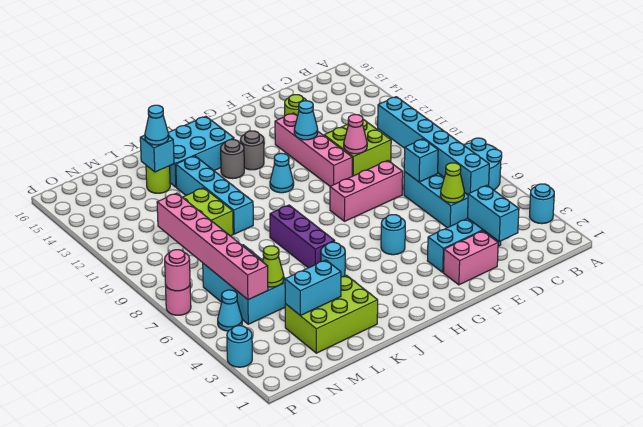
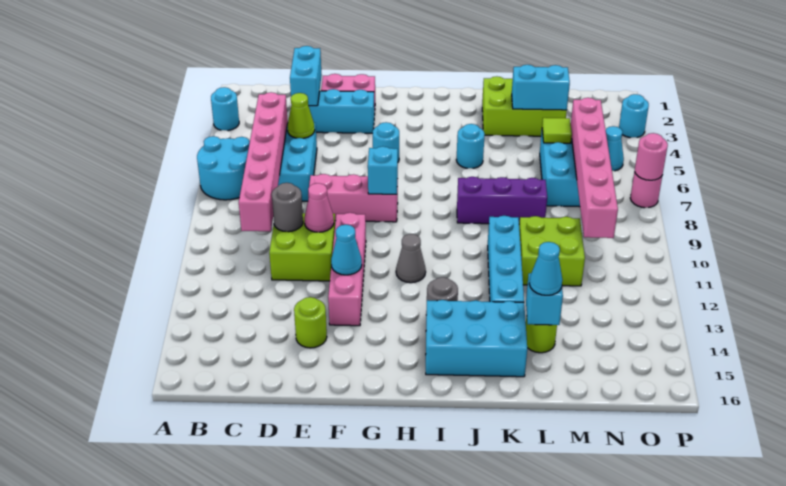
cyan brick C5:C10 level 2 -> pink brick C5:C10 level 2
cyan brick D7 level 2 -> cyan brick G8 level 2
cyan cone H11 level 1 -> grey cone H11 level 1
grey round brick H13 level 1 -> grey round brick D10 level 2
purple brick J6:J8 level 1 -> purple brick J8:L8 level 1
lime cone M5 level 2 -> lime tile M5 level 2

